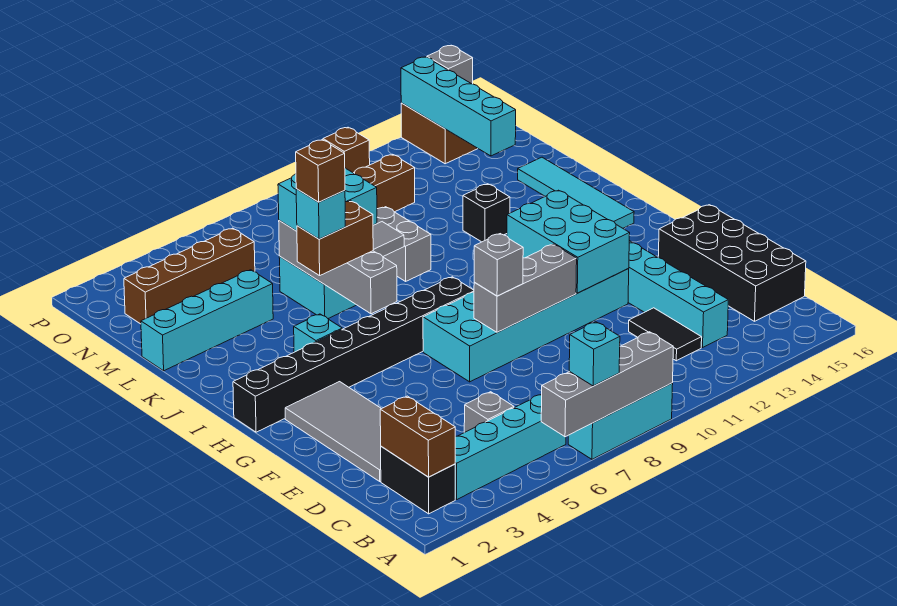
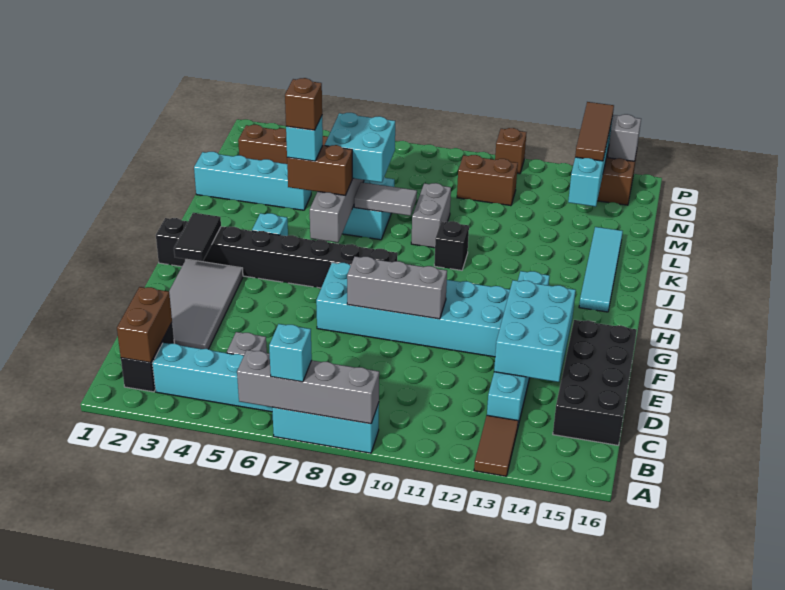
none -> brown tile A13:B13 level 1
black tile C12:D12 level 1 -> black tile G2:H2 level 2
grey brick F8 level 3 -> none
cyan brick F11:H12 level 2 -> cyan brick D13:F14 level 2
black brick K12 level 1 -> black brick J10 level 1
none -> brown tile N14:P14 level 3

